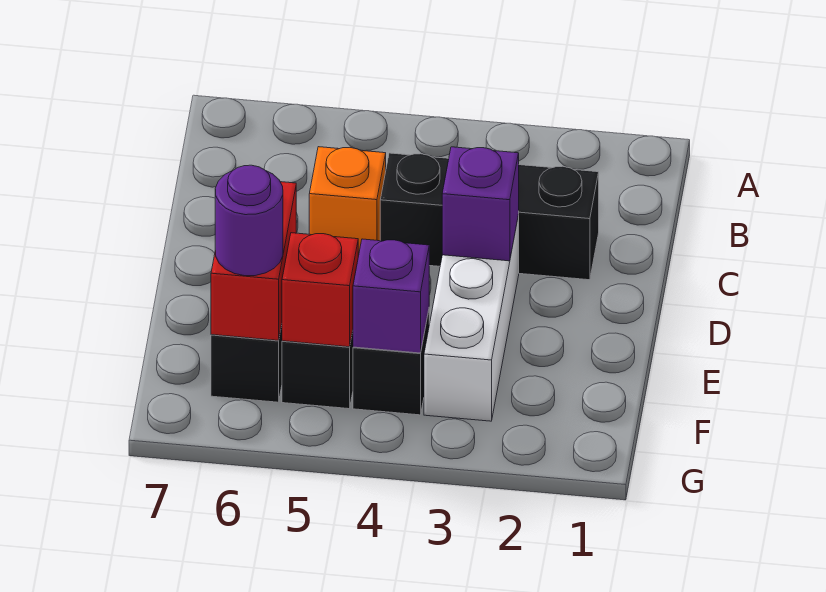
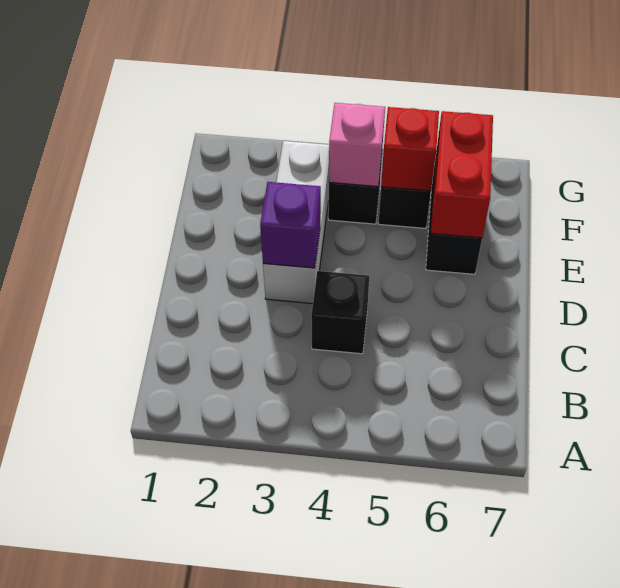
black brick C2:C4 level 1 -> black brick C4 level 1
orange brick C5 level 1 -> none
purple brick F4 level 2 -> pink brick F4 level 2
purple round brick F6 level 3 -> none

